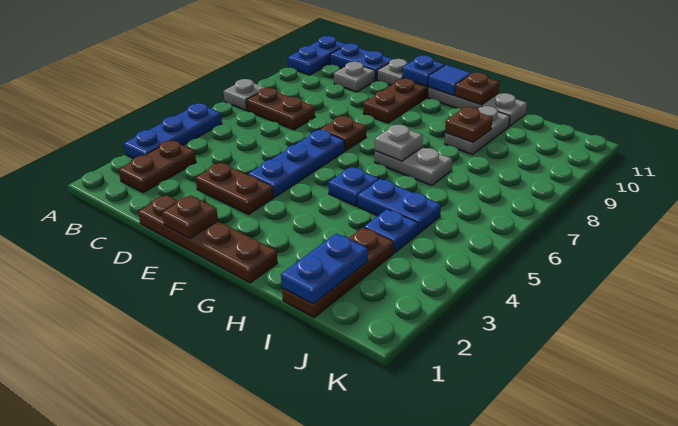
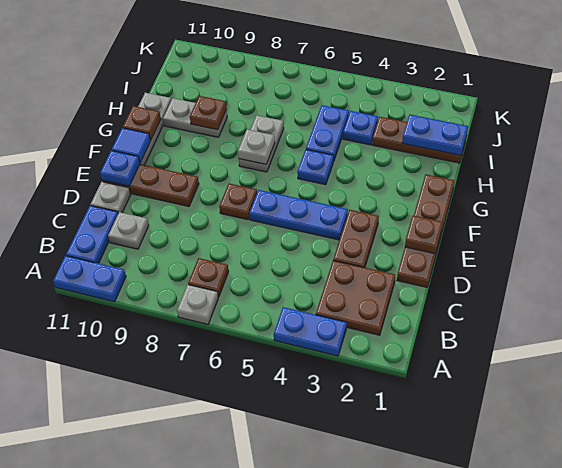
blue plate A3:A5 level 1 -> blue plate A3:A4 level 1
brown plate B2:B3 level 1 -> brown plate B2:C3 level 1
brown plate B7:C7 level 1 -> brown plate B7 level 1

